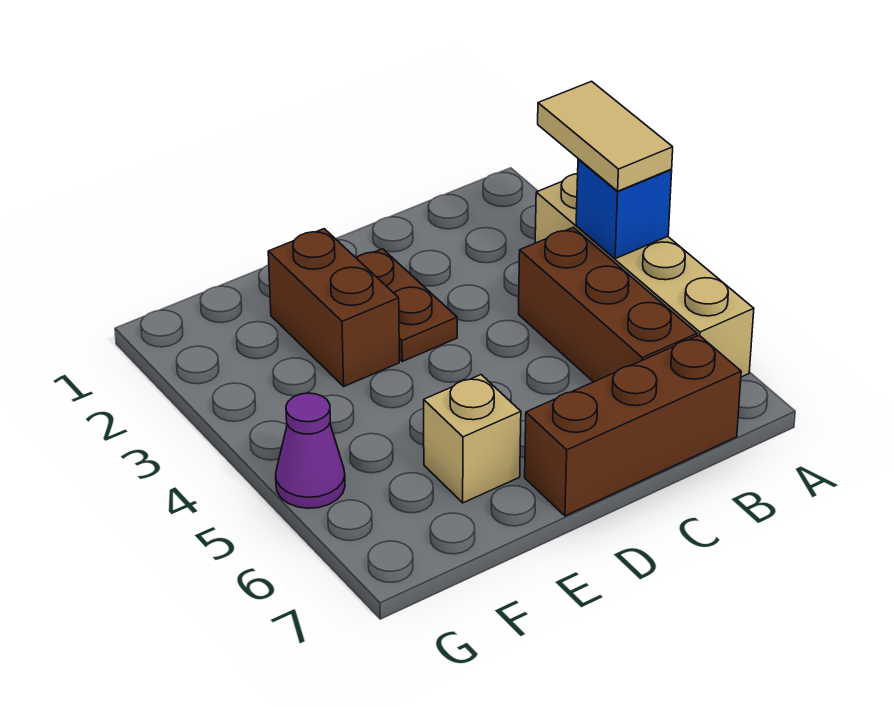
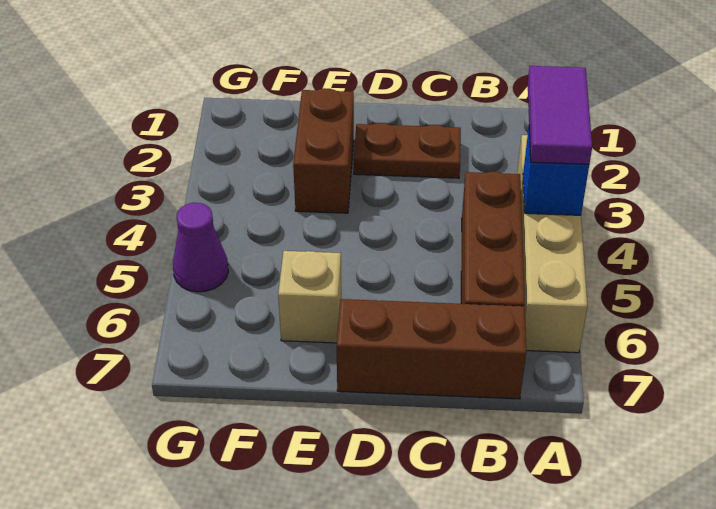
tan tile A3:A4 level 3 -> purple tile A3:A4 level 3
brown plate D2:D3 level 1 -> brown plate C2:D2 level 1

